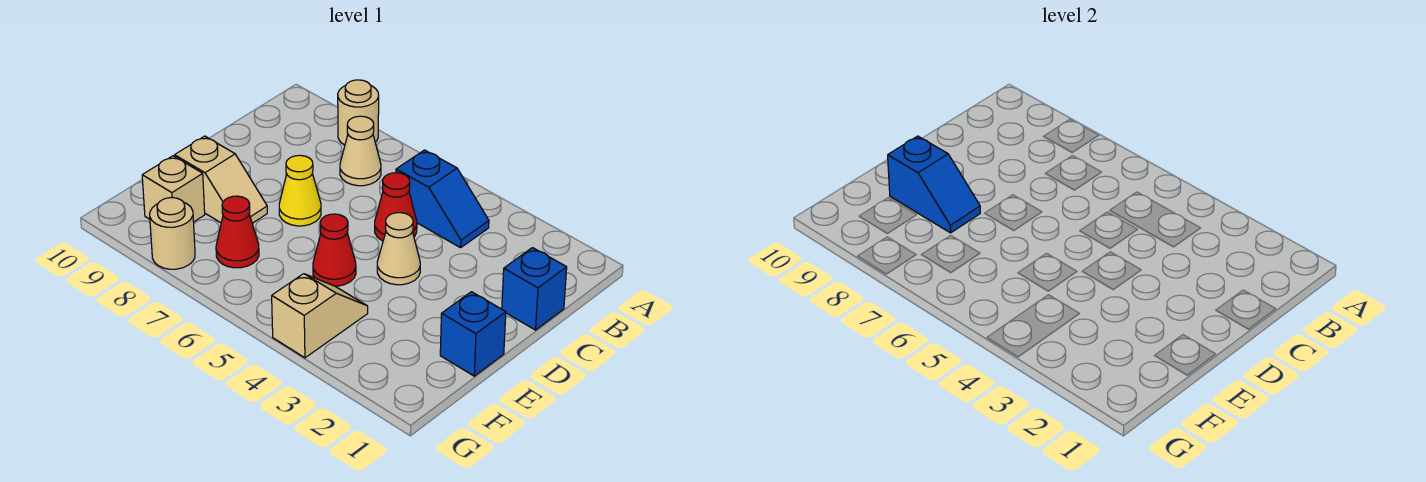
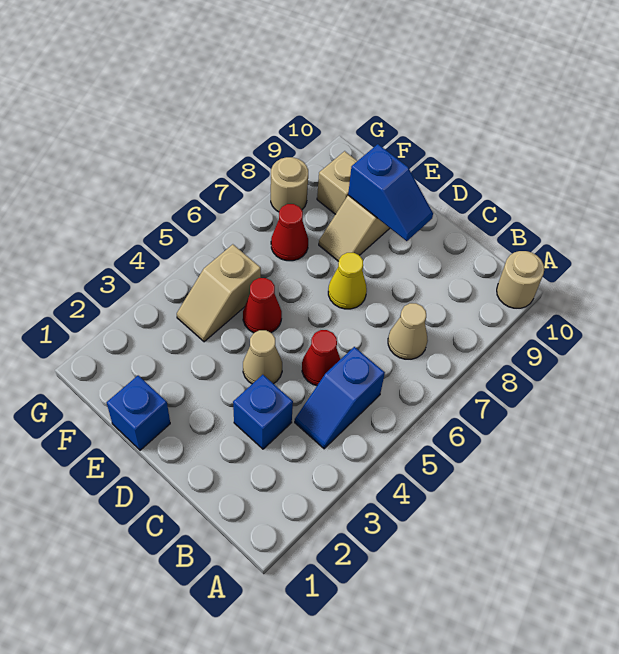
tan round brick A8 level 1 -> tan round brick A10 level 1
blue brick C1 level 1 -> blue brick C3 level 1
blue slope E8:E9 level 2 top 9 -> blue slope D9:E9 level 2 top E
tan slope F4:G4 level 1 top G -> tan slope F4:F5 level 1 top 5

